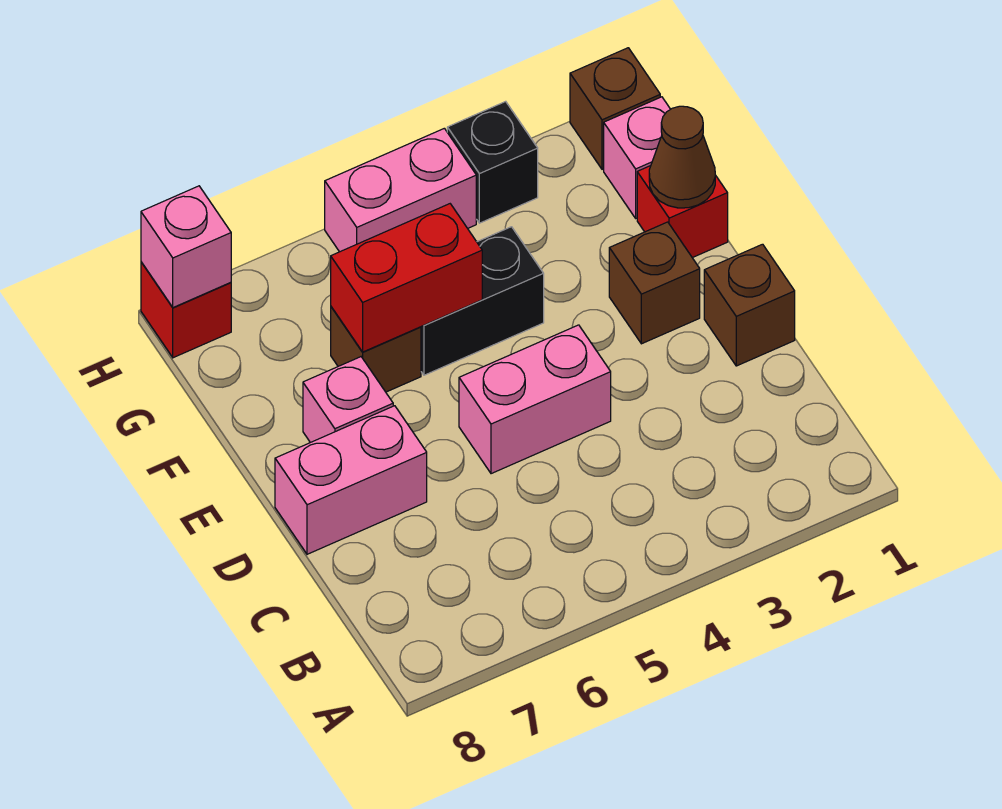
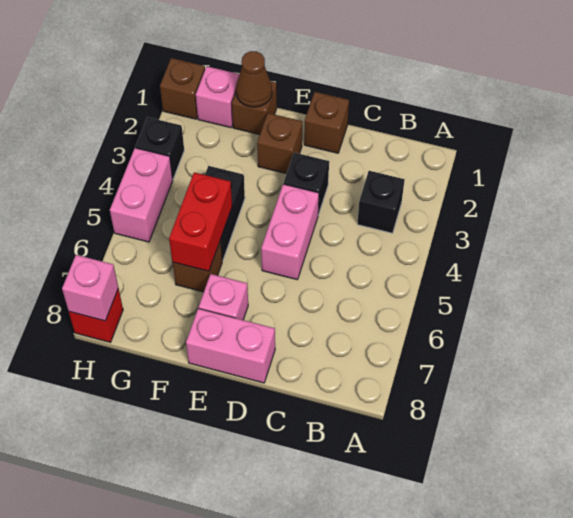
none -> black brick B3 level 1
none -> black brick D3 level 1
pink brick D7:D8 level 1 -> pink brick D8:E8 level 1
red brick F1 level 1 -> brown brick F1 level 1

